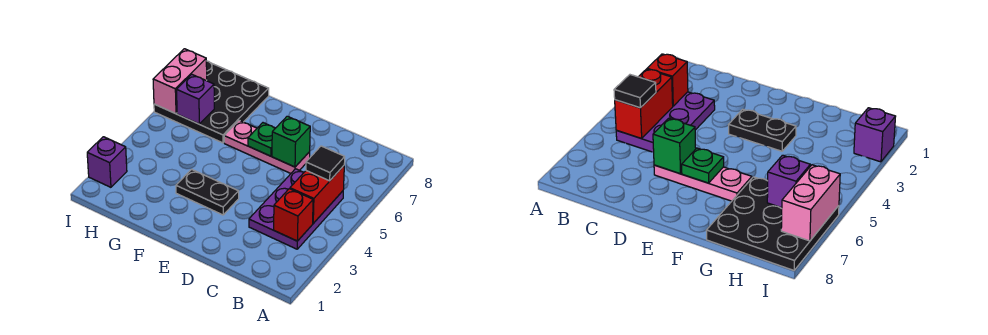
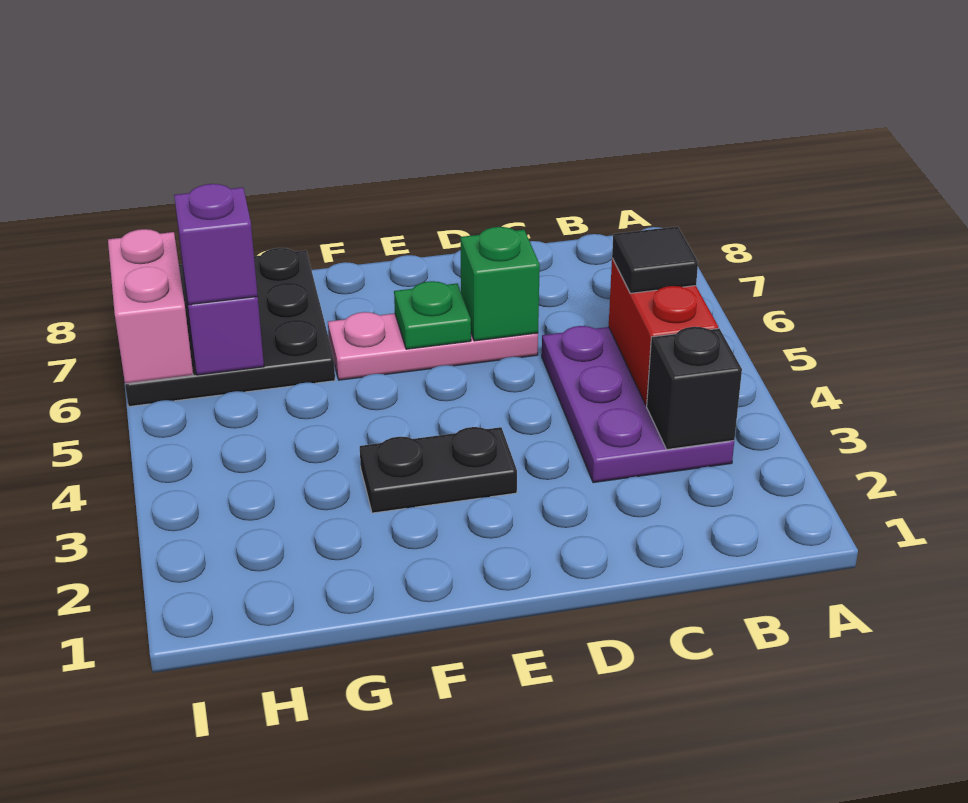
red brick B3 level 2 -> black brick B3 level 2
purple brick I2 level 1 -> purple brick H6 level 3

